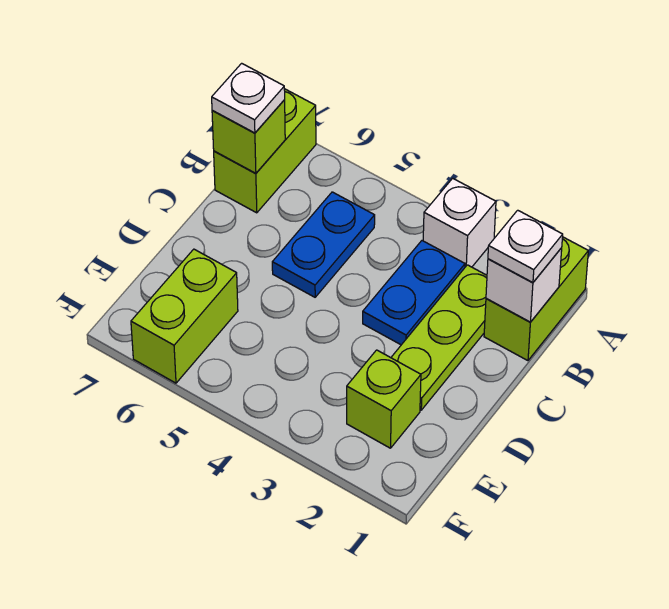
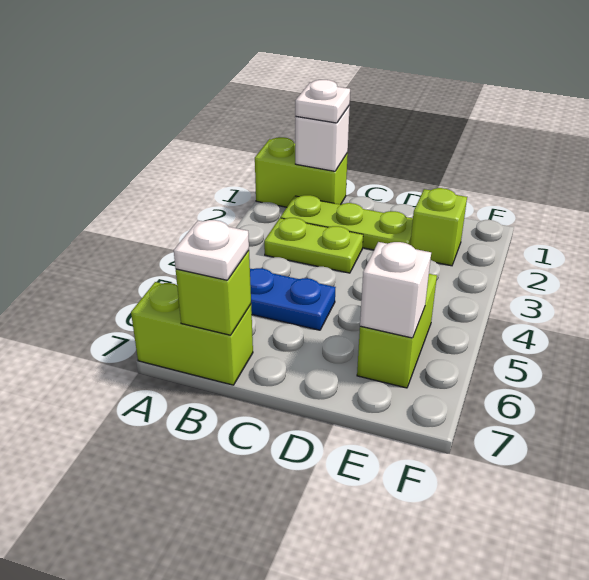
white brick A3 level 1 -> white brick E6 level 2
blue plate B3:C3 level 1 -> lime plate B3:C3 level 1
lime brick E6:F6 level 1 -> lime brick E5:E6 level 1

